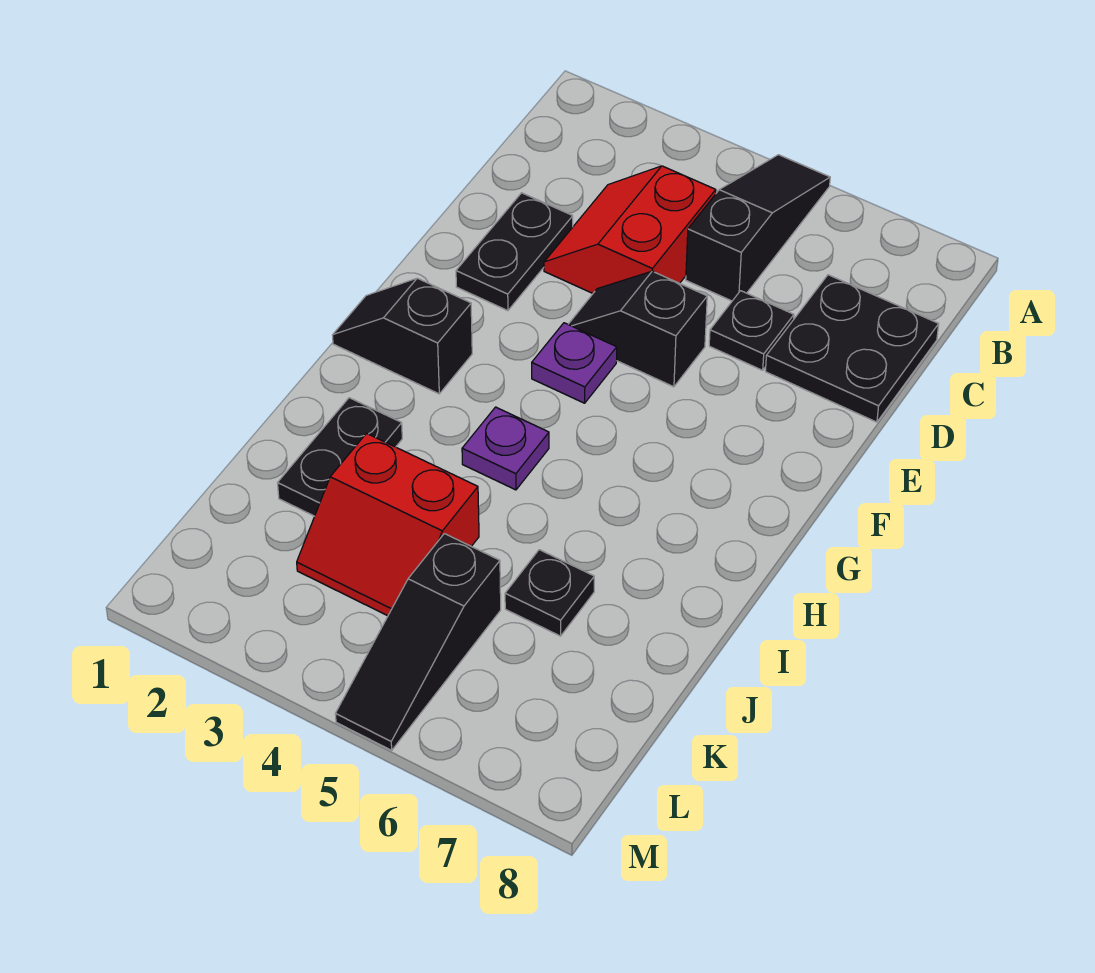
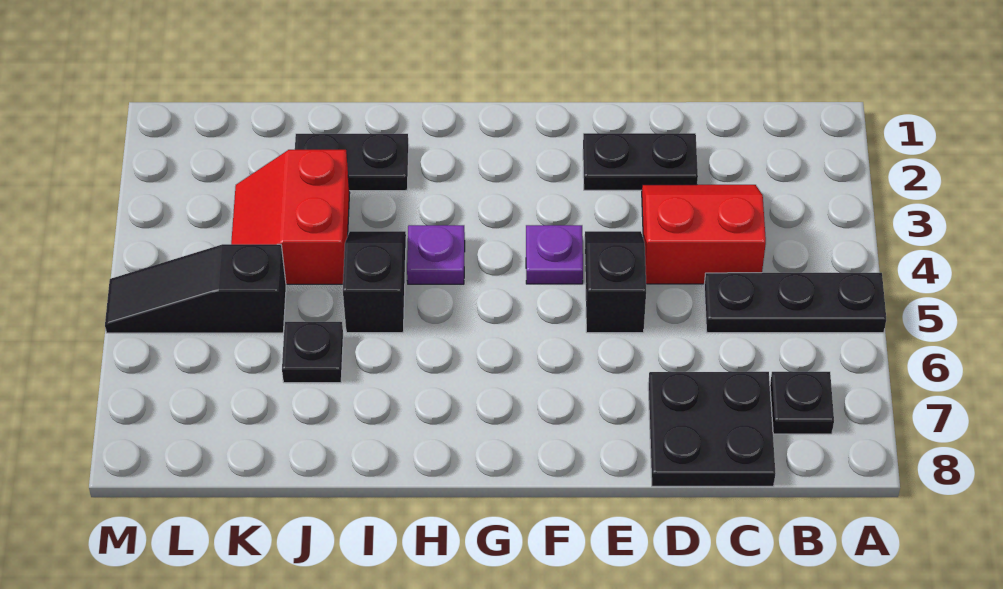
black slope A5:C5 level 1 top C -> black plate A5:C5 level 1
black plate D6 level 1 -> black plate B7 level 1
black slope G1:G2 level 1 top 2 -> black slope I4:I5 level 1 top 5

